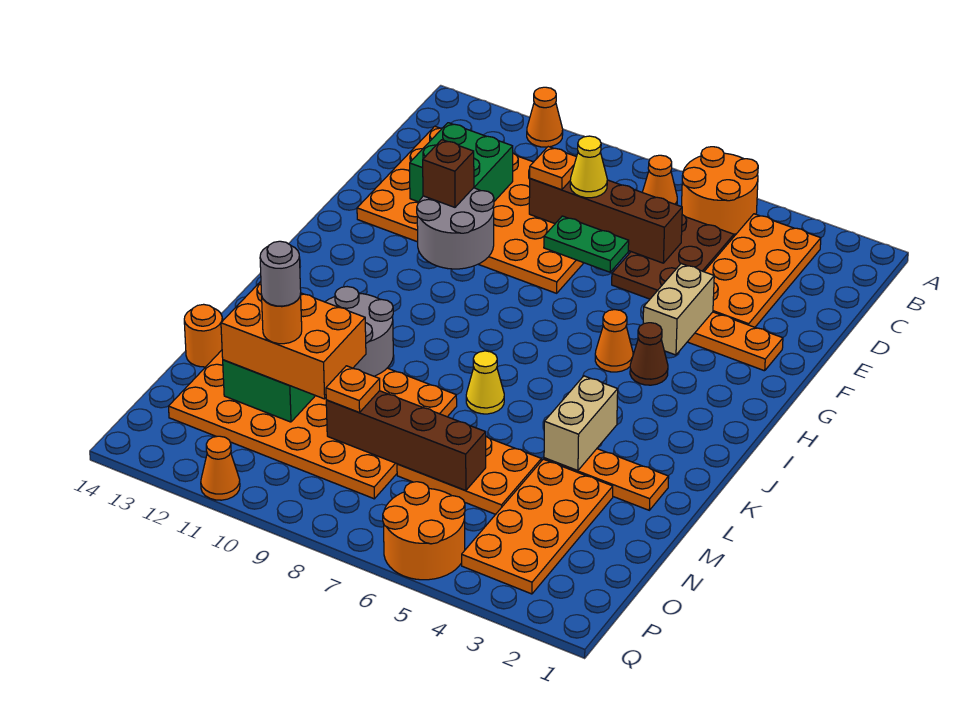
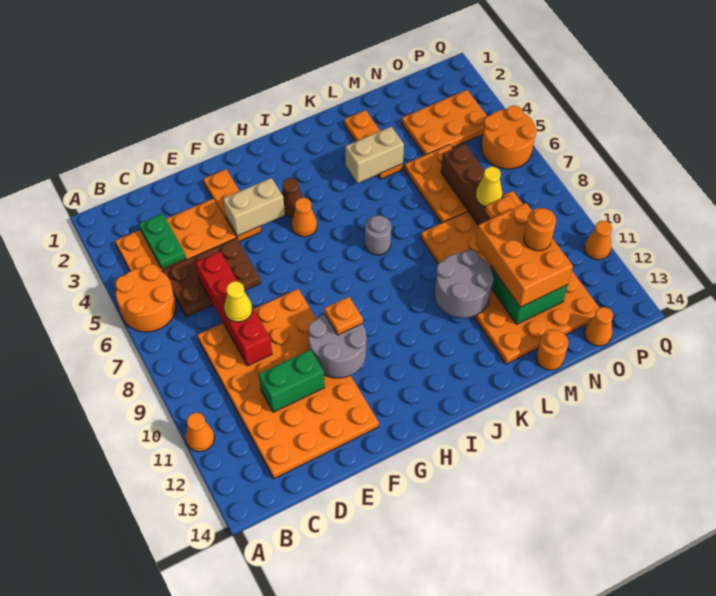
orange cone B7 level 1 -> orange cone O14 level 1
brown brick D6:D9 level 2 -> red brick D6:D9 level 2
orange plate D9 level 3 -> orange plate G10 level 3
green brick D11:E12 level 2 -> green brick D11:E11 level 2
green plate E7:E8 level 2 -> green plate C3:C4 level 2
brown brick F11 level 3 -> none
yellow cone K7 level 1 -> yellow cone N8 level 3
orange plate M3:P4 level 1 -> orange plate N3:P4 level 1
grey round brick N11 level 5 -> grey round brick J7 level 1

